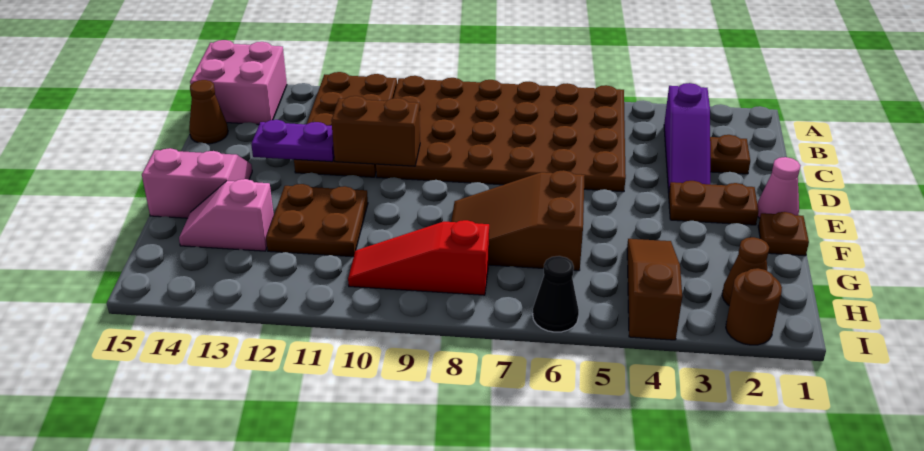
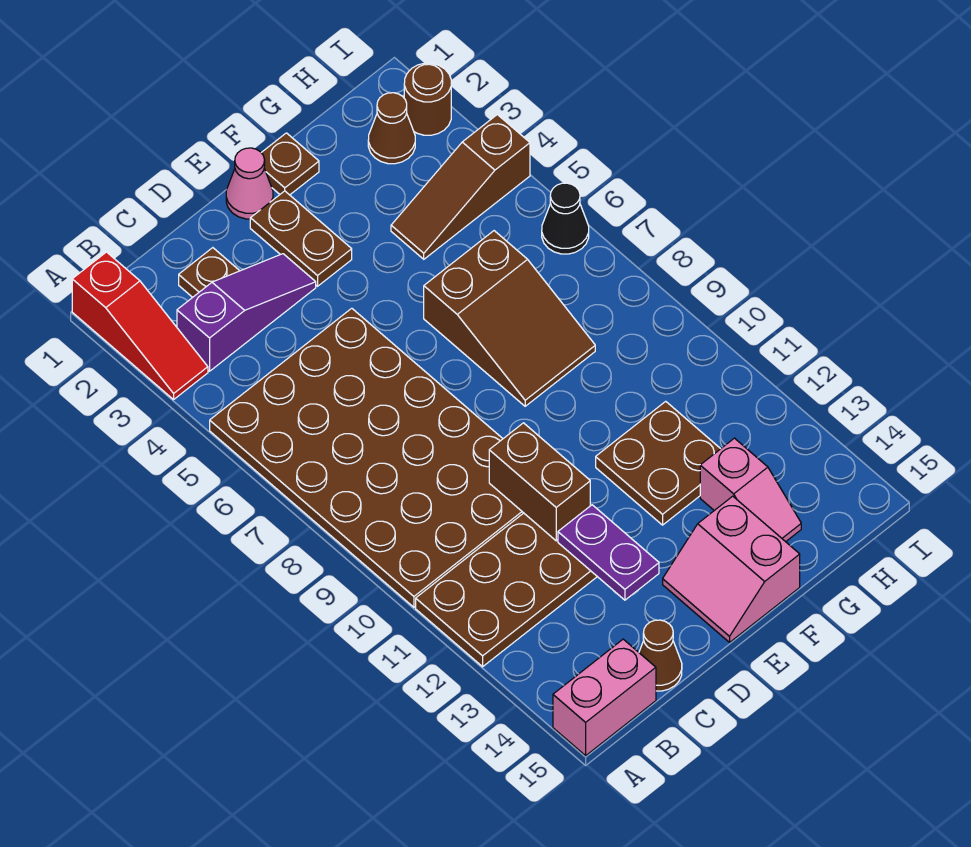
pink brick A14:B15 level 1 -> pink brick A15:B15 level 1
red slope H8:H10 level 1 top 8 -> red slope A1:A3 level 1 top 1

